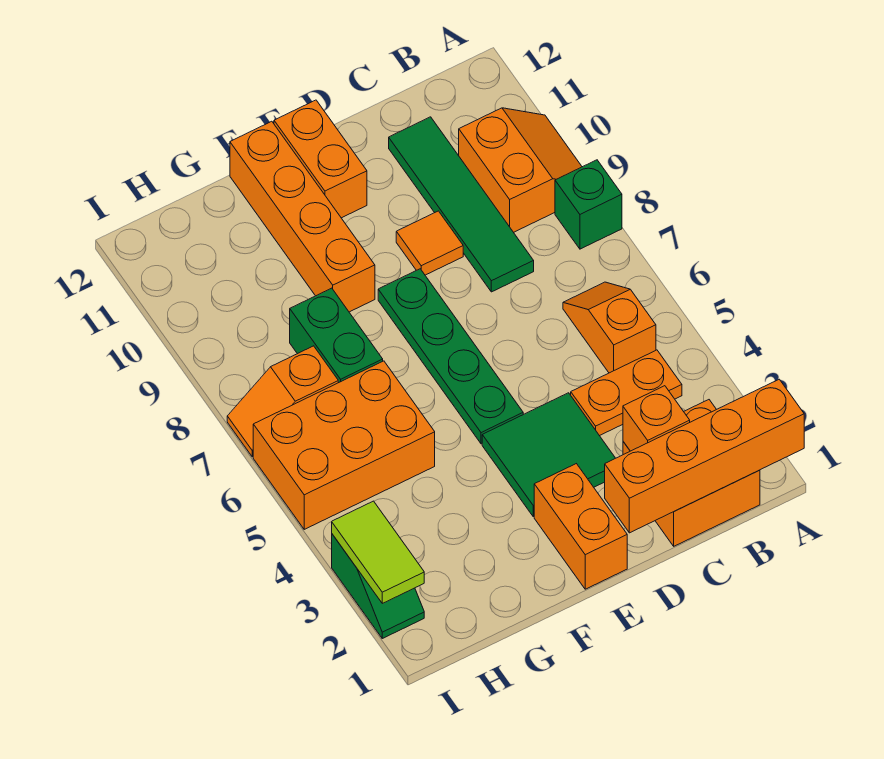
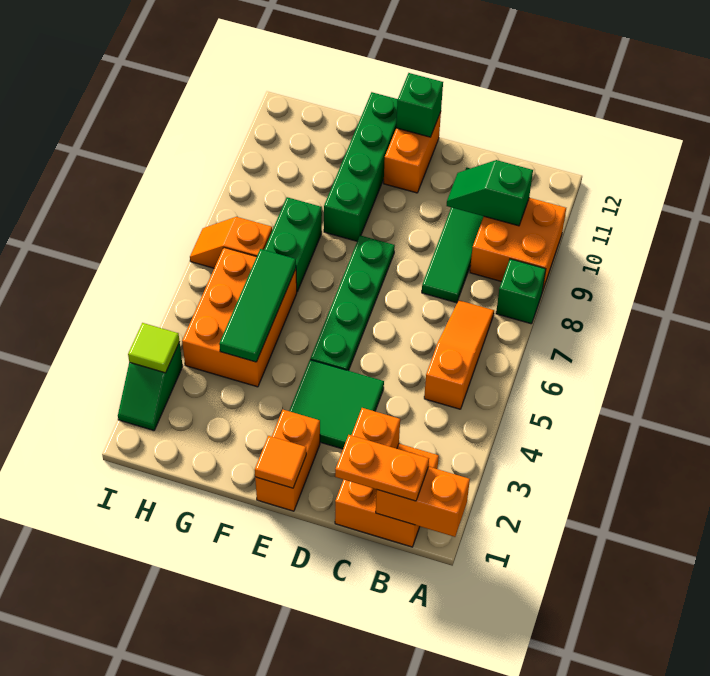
orange brick A1:D1 level 2 -> orange brick A1:B1 level 2
orange slope A9:B10 level 1 top B -> orange brick A9:B10 level 1
orange plate B4:C4 level 1 -> orange plate B1:C1 level 3
orange slope B5:B6 level 1 top 5 -> orange slope B5:B7 level 1 top 5
none -> green slope B10:C10 level 2 top B
orange tile D9 level 1 -> orange tile E1 level 2
none -> green brick E12 level 2
orange brick F9:F12 level 1 -> green brick F9:F12 level 1
none -> green tile G4:G6 level 2
orange brick G5:I6 level 1 -> orange brick G4:H6 level 1
lime tile I2:I3 level 2 -> lime tile I3 level 2

